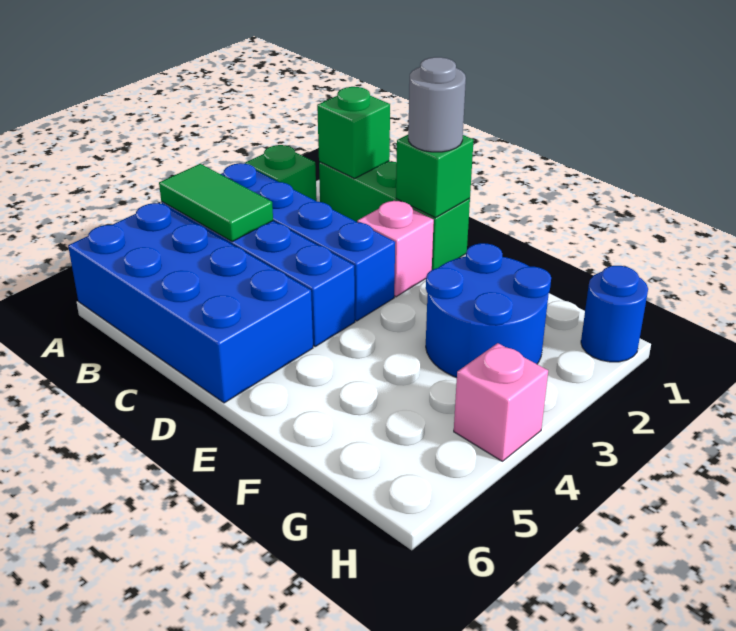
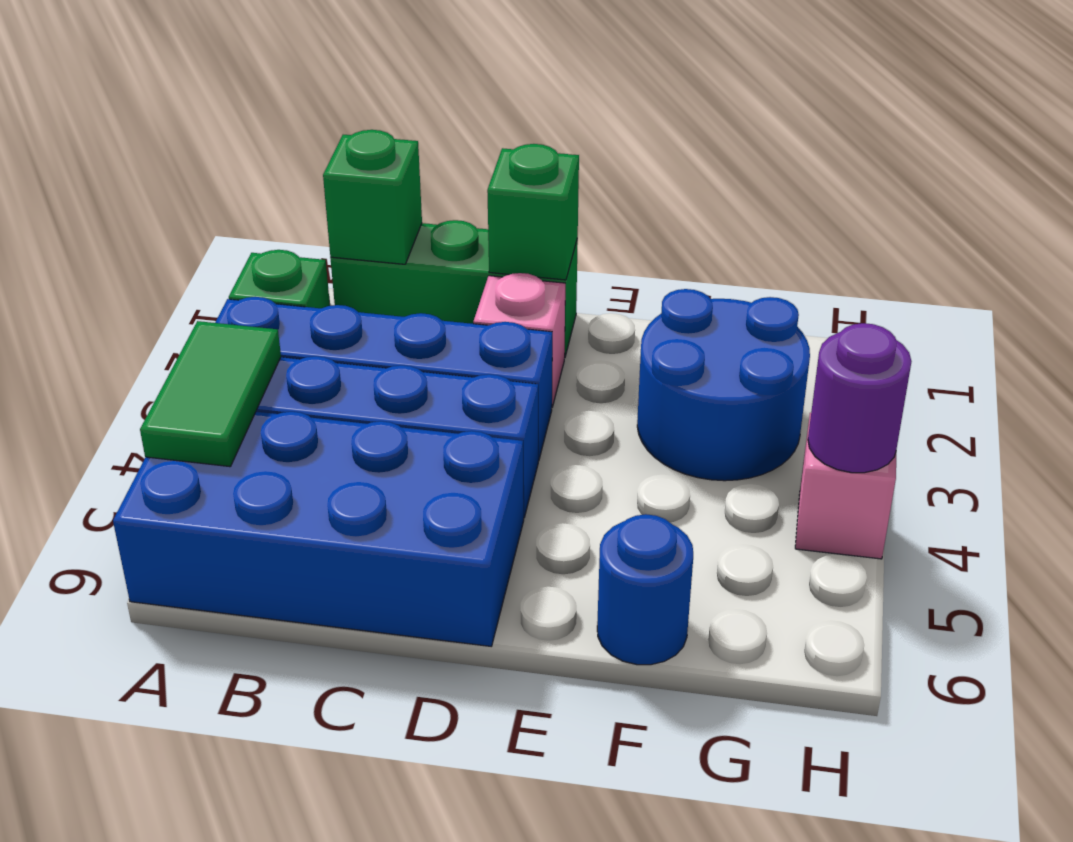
green tile A4:B4 level 2 -> green tile A4:A5 level 2
grey round brick D1 level 3 -> none
blue round brick H1 level 1 -> blue round brick F6 level 1
none -> purple round brick H4 level 2

